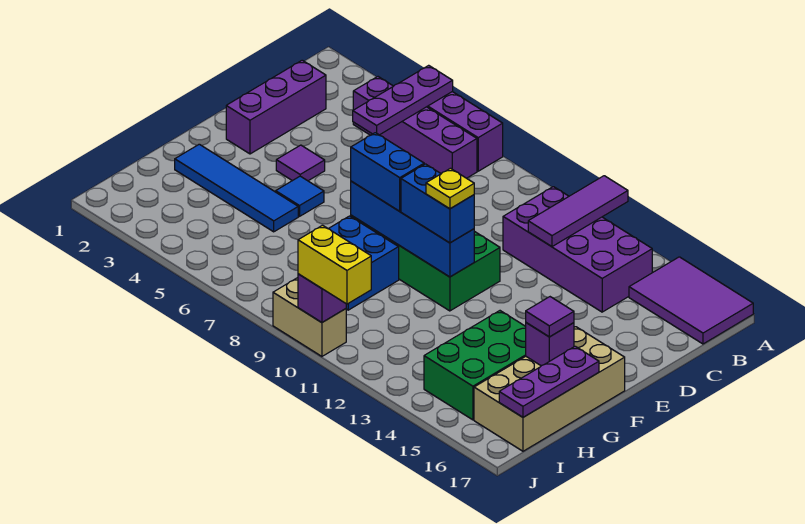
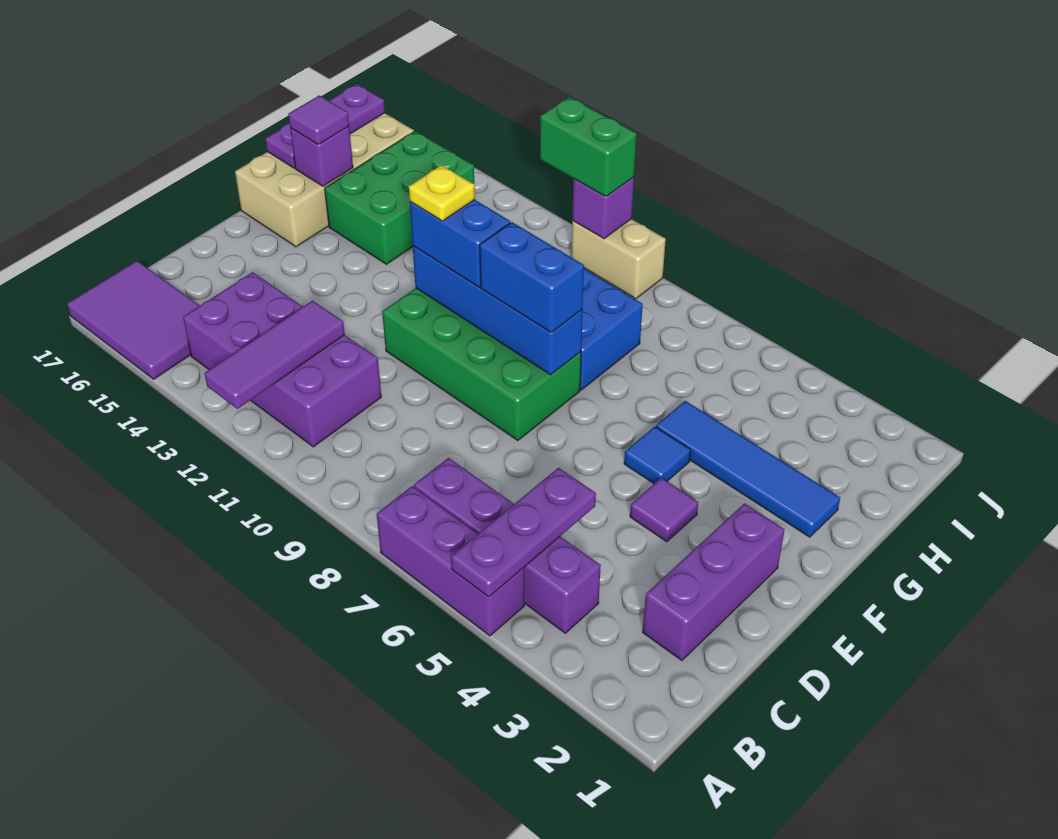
yellow brick J10:J11 level 3 -> green brick J10:J11 level 3

